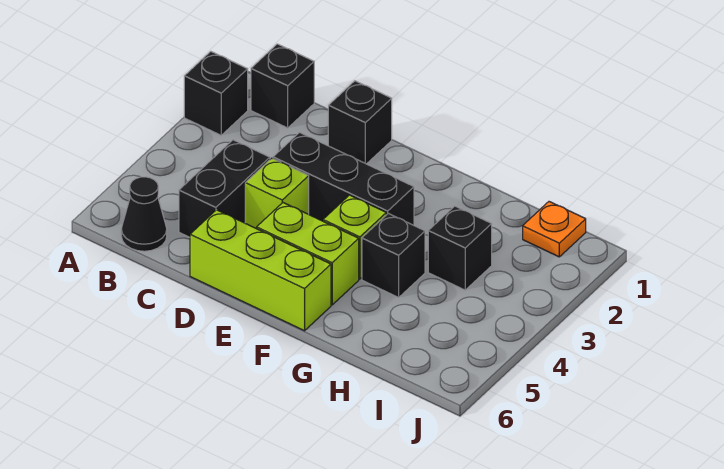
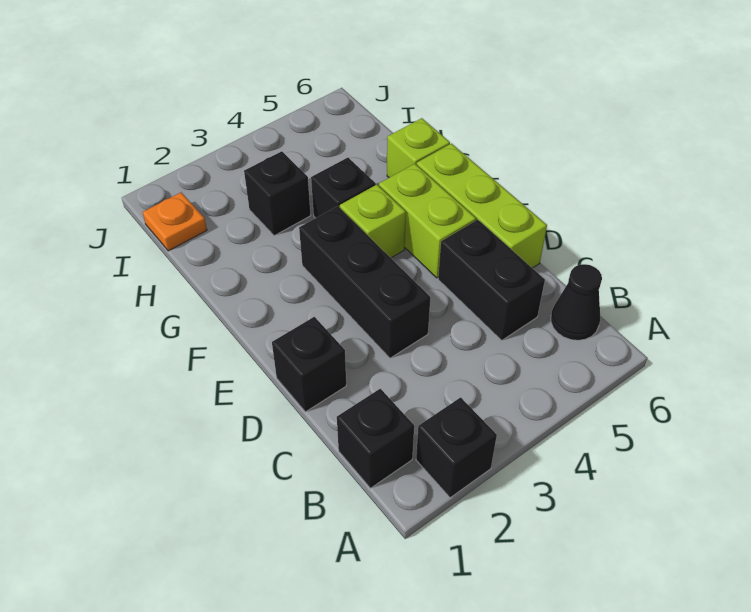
black brick C4:C5 level 1 -> black brick C5:D5 level 1
lime brick D4 level 1 -> lime brick G6 level 1

